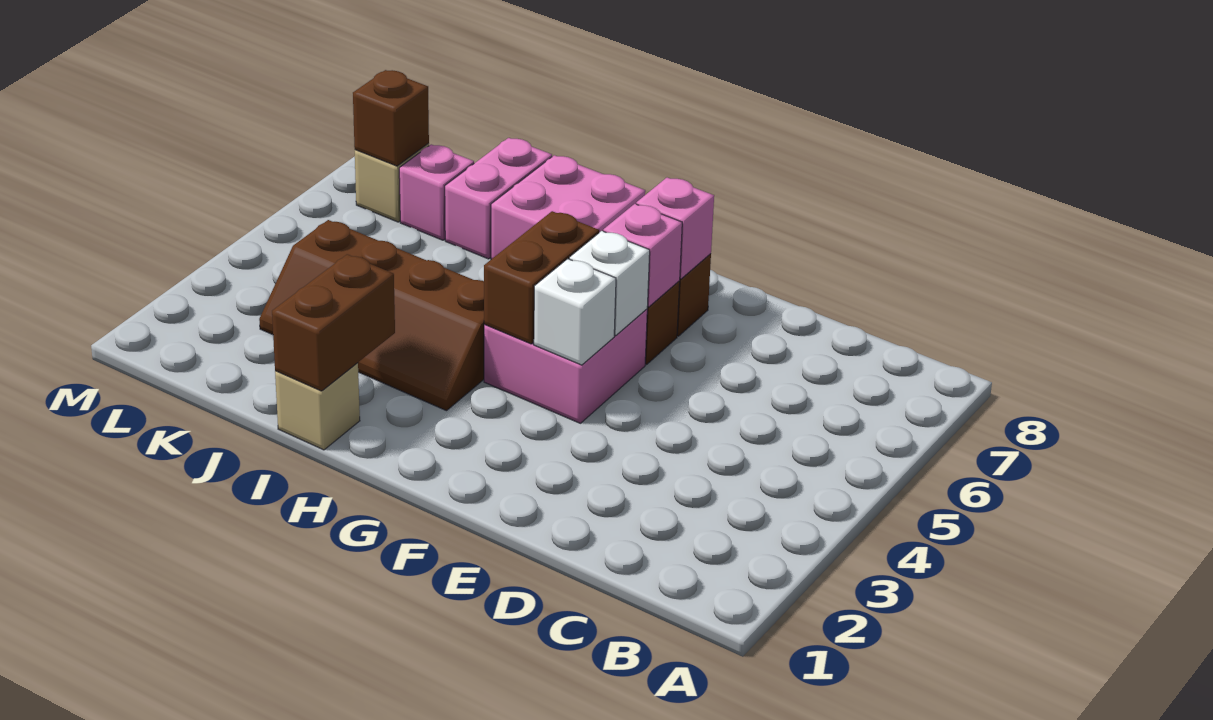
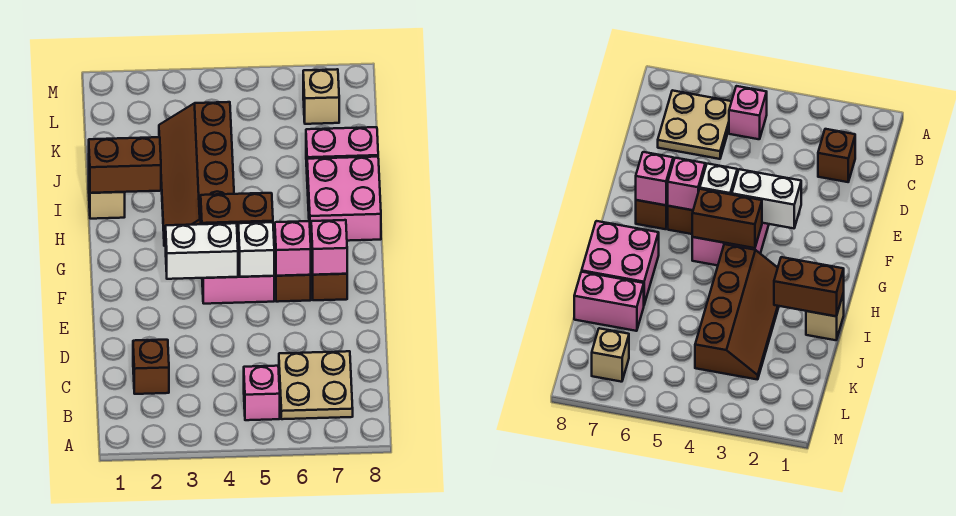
none -> tan plate B6:C7 level 1
white brick F4 level 2 -> white brick F3:F4 level 2
pink brick K7 level 1 -> pink brick B5 level 1
brown brick L7 level 2 -> brown brick C2 level 1

